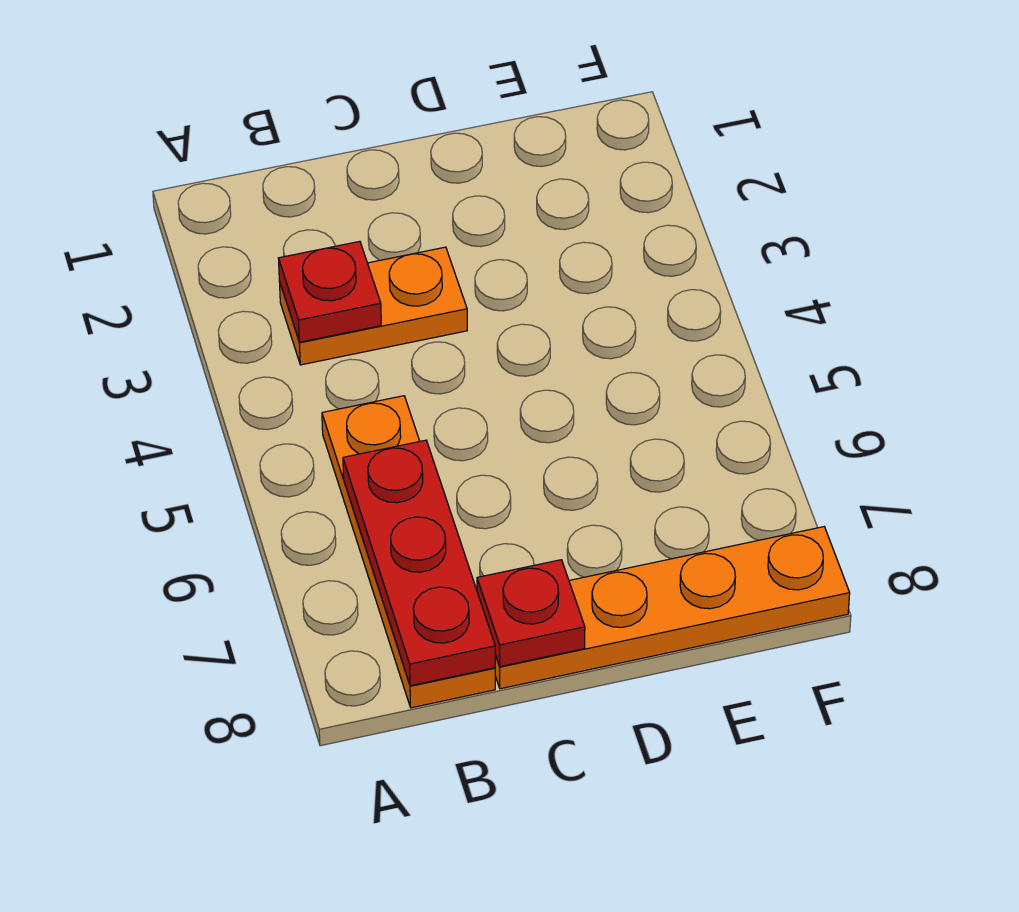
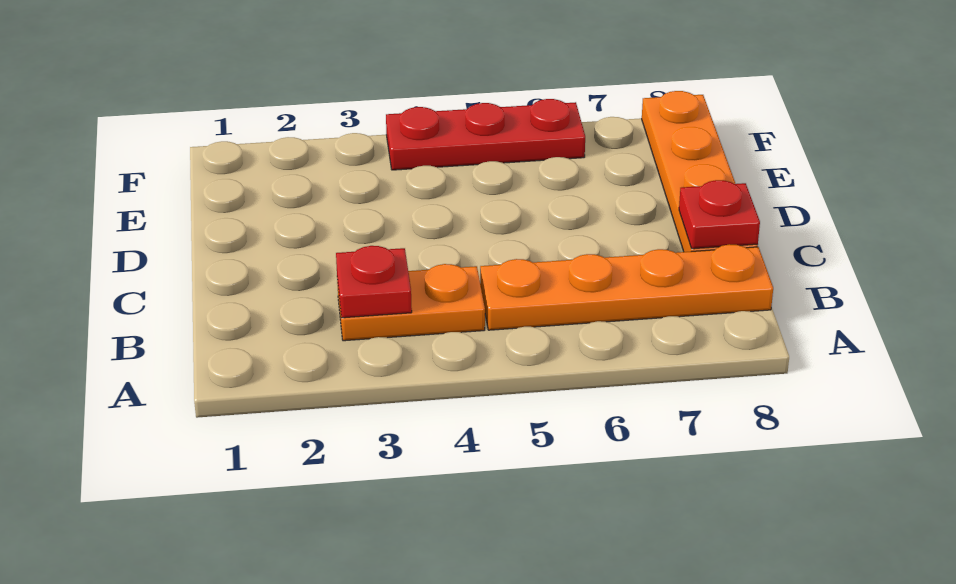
orange plate B3:C3 level 1 -> orange plate B3:B4 level 1
red plate B6:B8 level 2 -> red plate F4:F6 level 1

